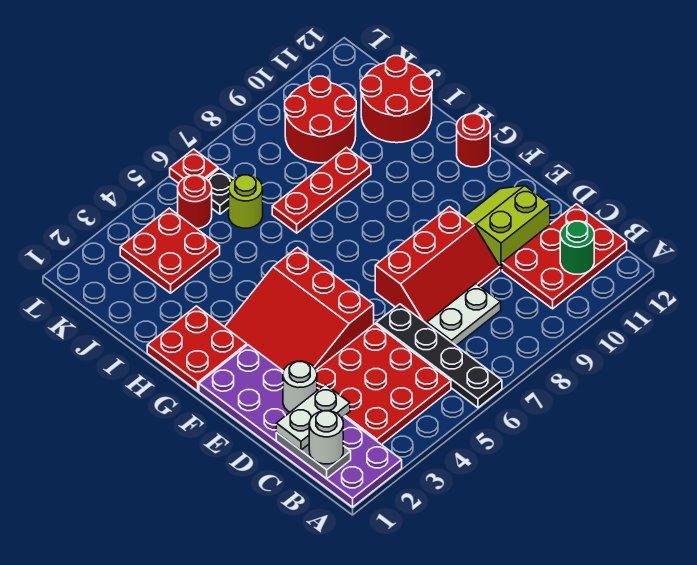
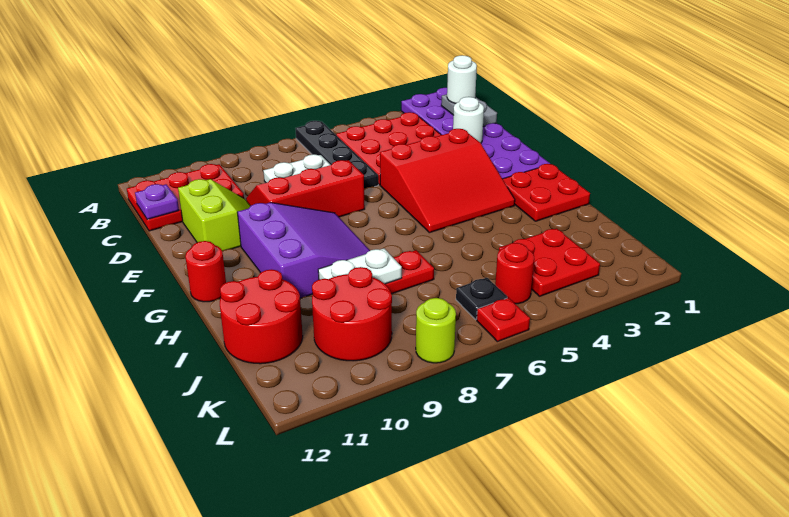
green round brick B11 level 2 -> none
white plate C1:C2 level 3 -> white plate I8:I9 level 2
none -> purple plate C12 level 2
lime slope D10:E11 level 1 top D -> lime slope D10:E11 level 1 top 11
red slope E3:G5 level 1 top 5 -> red slope E3:G5 level 1 top E
none -> purple slope F8:H10 level 1 top 10
lime round brick J6 level 1 -> lime round brick L8 level 1

